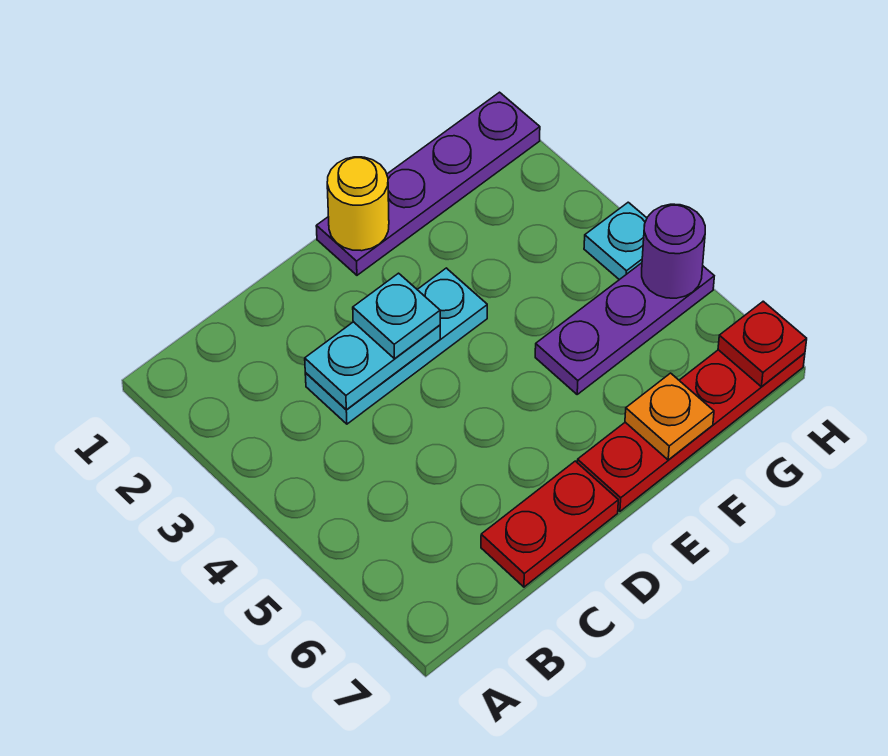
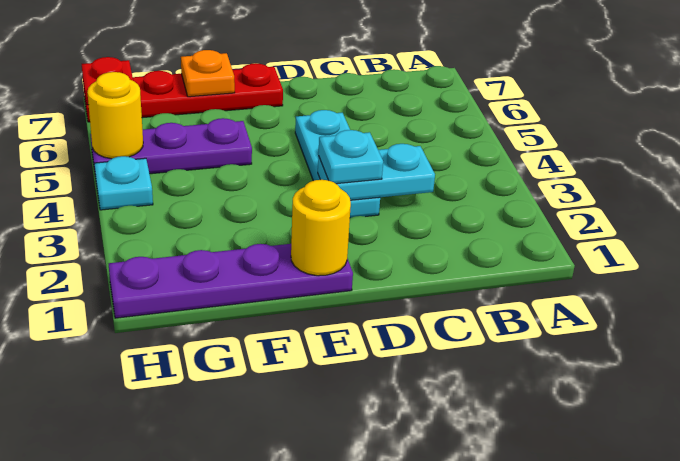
cyan plate C3:E3 level 1 -> cyan plate D3:D5 level 1
red plate C7:D7 level 1 -> none
purple round brick H5 level 2 -> yellow round brick H5 level 2

